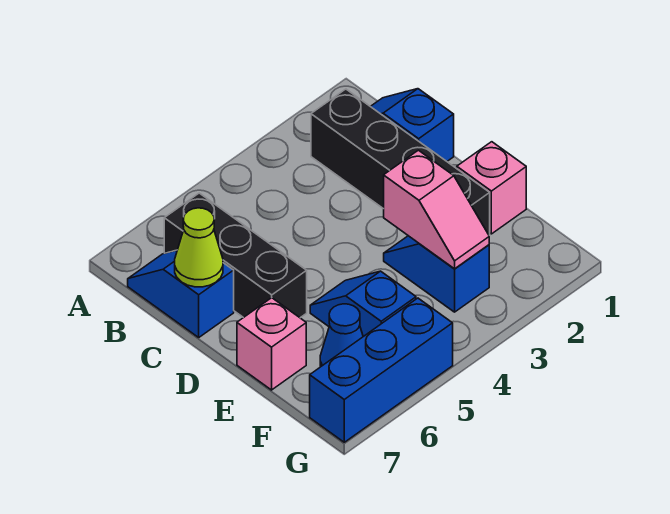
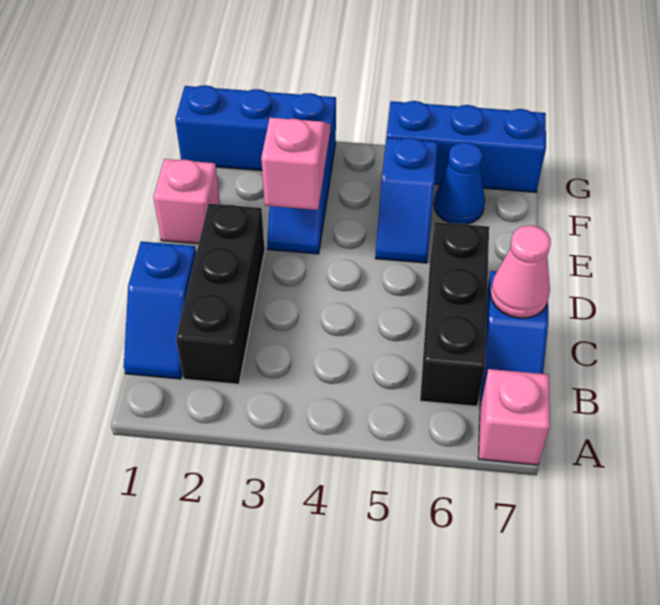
black brick B2:E2 level 1 -> black brick B2:D2 level 1
lime cone C7 level 2 -> pink cone C7 level 2
pink brick E7 level 1 -> pink brick A7 level 1
none -> blue brick G1:G3 level 1

